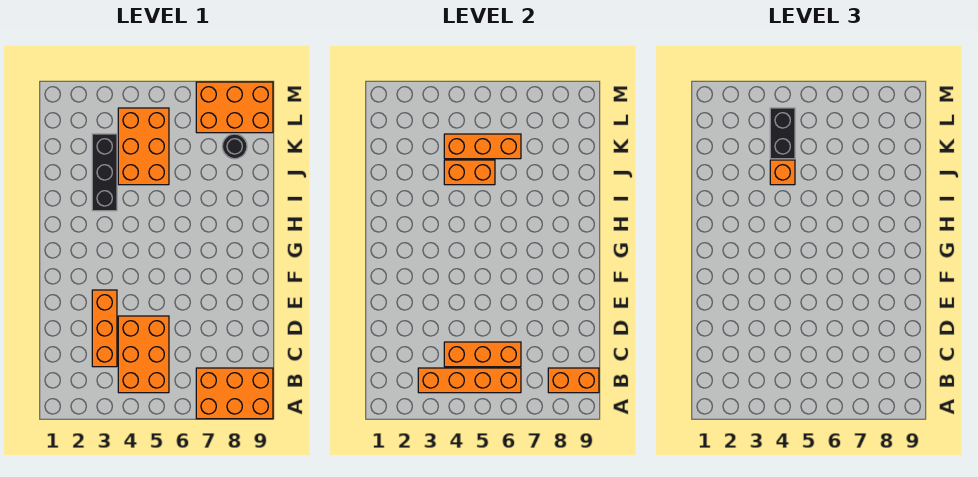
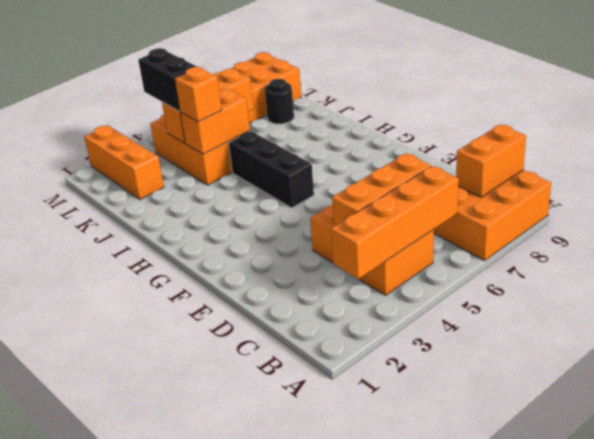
orange brick C3:E3 level 1 -> orange brick K2:M2 level 1
black brick I3:K3 level 1 -> black brick G5:I5 level 1

